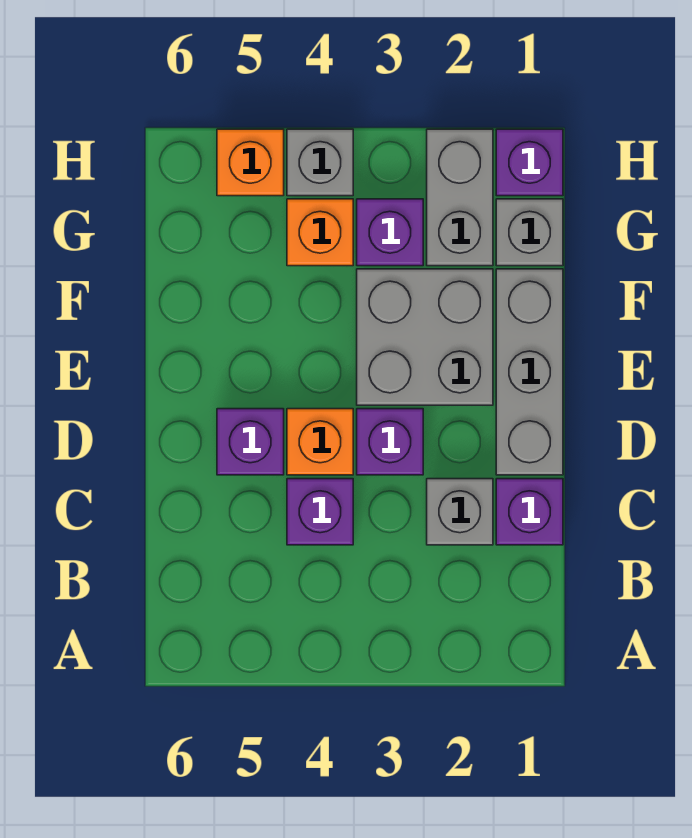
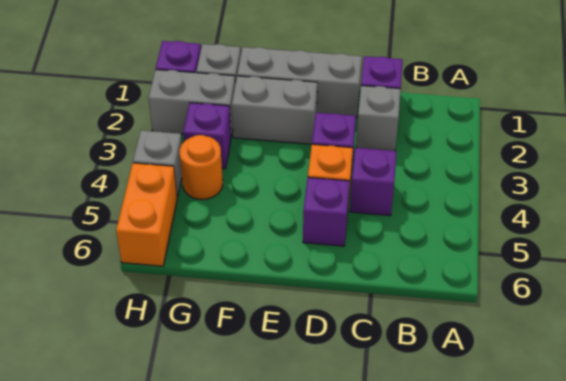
grey brick E2:F3 level 1 -> grey brick E2:F2 level 1
orange brick G4 level 1 -> orange round brick G4 level 1
orange brick H5 level 1 -> orange brick H5:H6 level 1

